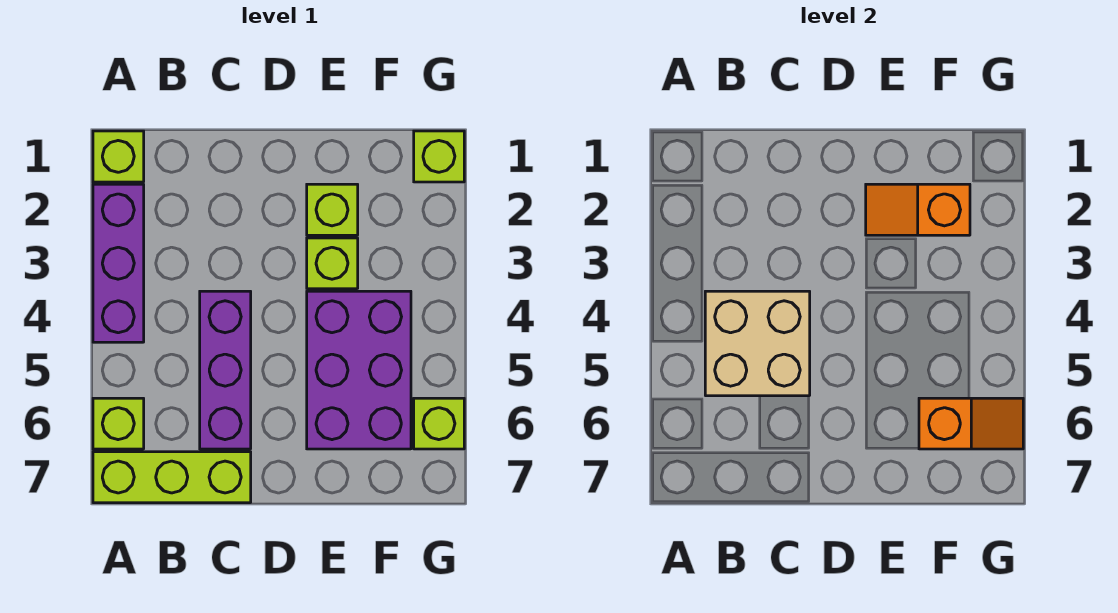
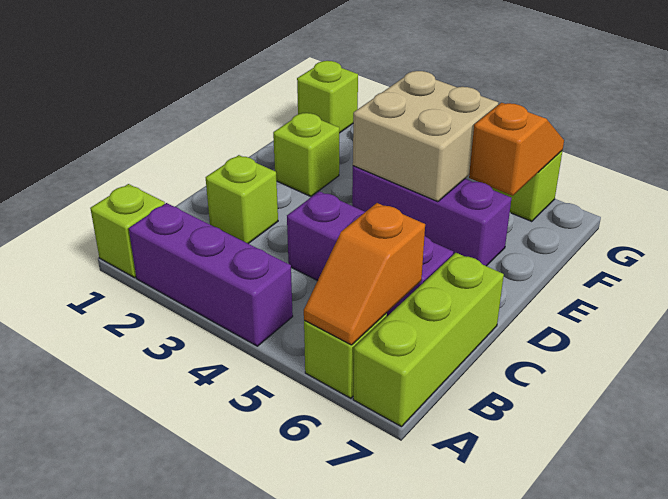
tan brick B4:C5 level 2 -> tan brick E4:F5 level 2
orange slope E2:F2 level 2 top F -> orange slope A6:B6 level 2 top B
lime brick E3 level 1 -> lime brick C2 level 1
purple brick E4:F6 level 1 -> purple brick E4:E6 level 1

